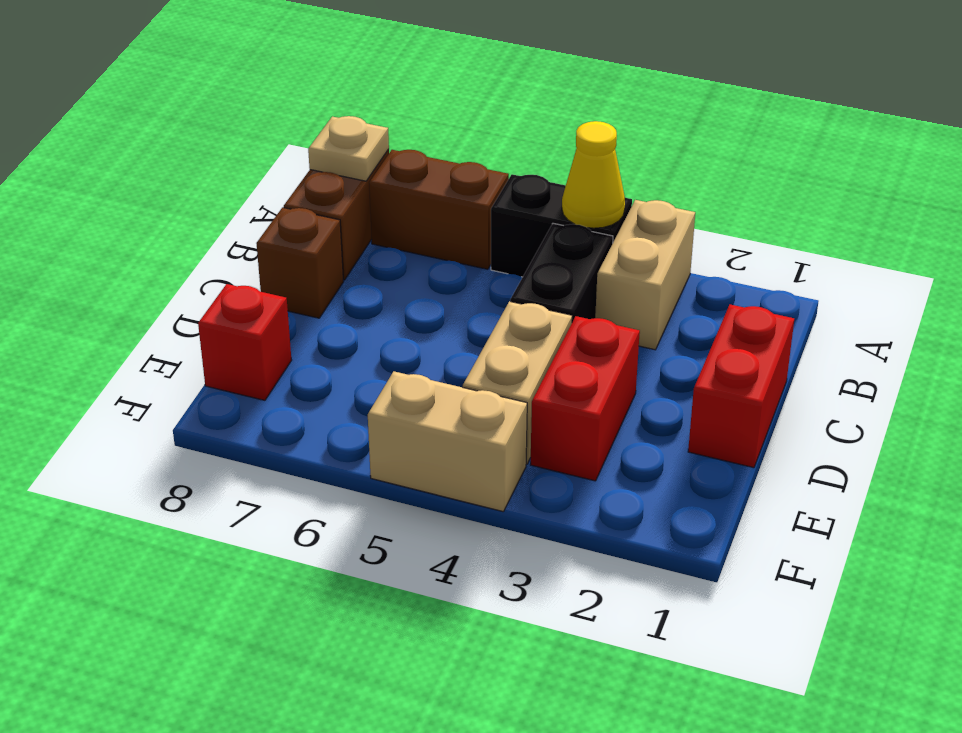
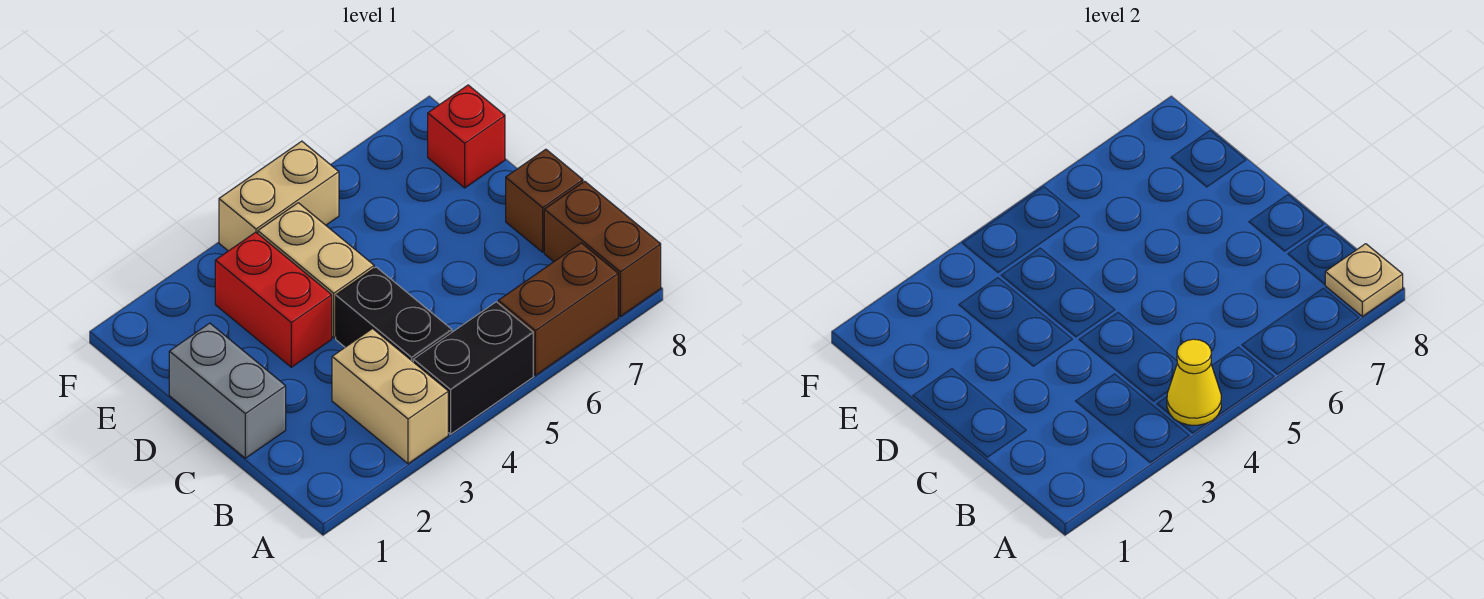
red brick C1:D1 level 1 -> grey brick C1:D1 level 1

